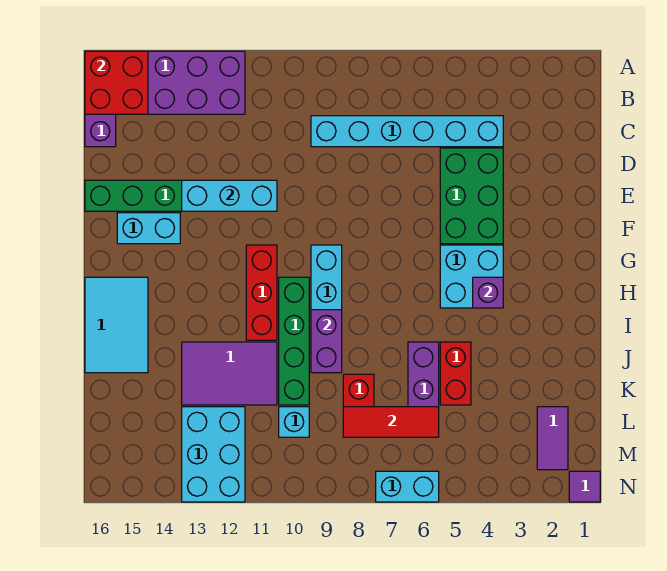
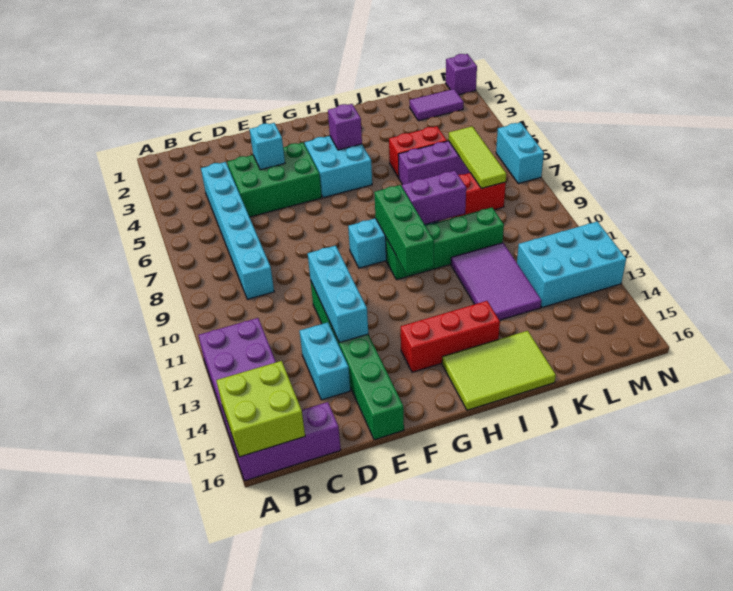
red brick A15:B16 level 2 -> lime brick A15:B16 level 2
cyan brick F14:F15 level 1 -> cyan brick D13:D14 level 1
red brick G11:I11 level 1 -> red brick G14:I14 level 1
none -> green brick H9:H11 level 2
cyan tile H15:J16 level 1 -> lime tile H15:J16 level 1
red tile L6:L8 level 2 -> lime tile L6:L8 level 2
cyan brick L10 level 1 -> cyan brick E4 level 2
purple tile N1 level 1 -> purple brick N1 level 1

